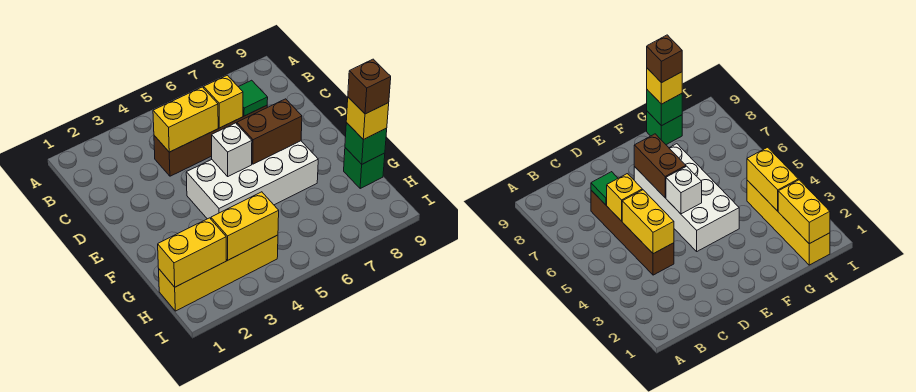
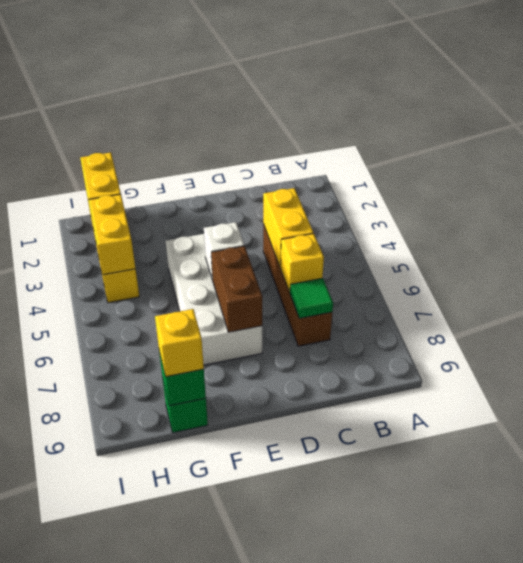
brown brick G9 level 4 -> none

